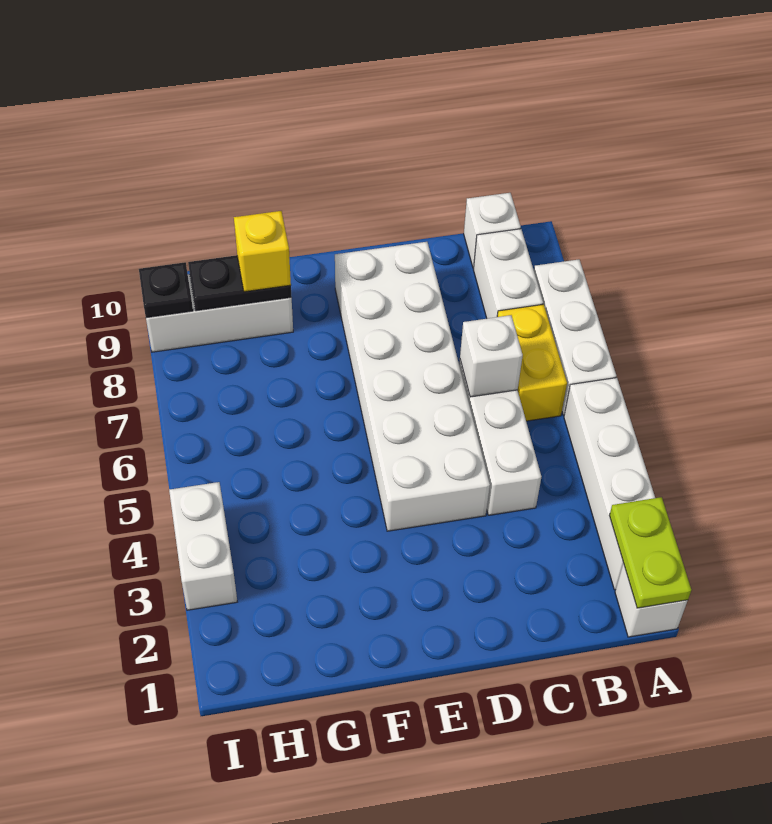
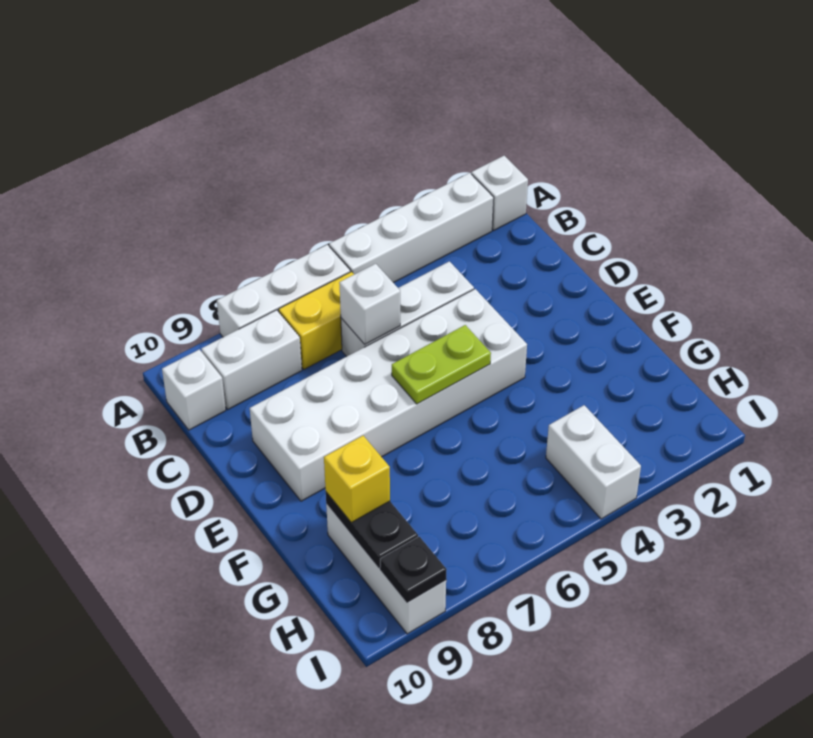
lime plate A1:A2 level 2 -> lime plate E5:E6 level 2
white brick I3:I4 level 1 -> white brick H4:I4 level 1

